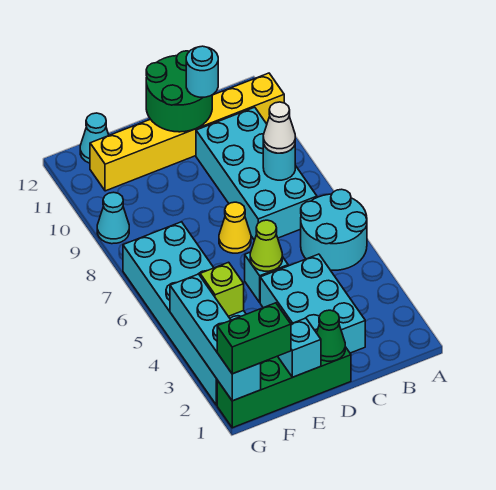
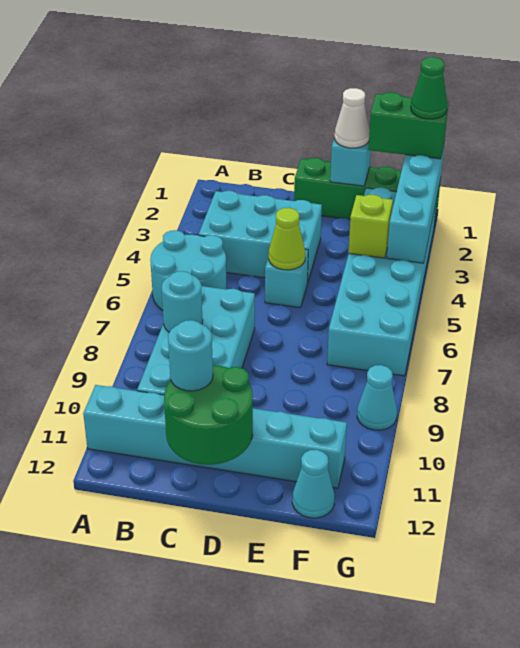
yellow brick A11:F11 level 1 -> cyan brick A11:F11 level 1
white cone B8 level 3 -> white cone E1 level 3
cyan brick C2:D4 level 1 -> cyan brick B3:D4 level 1
green cone D1 level 2 -> green cone G1 level 4
yellow cone D7 level 1 -> none

